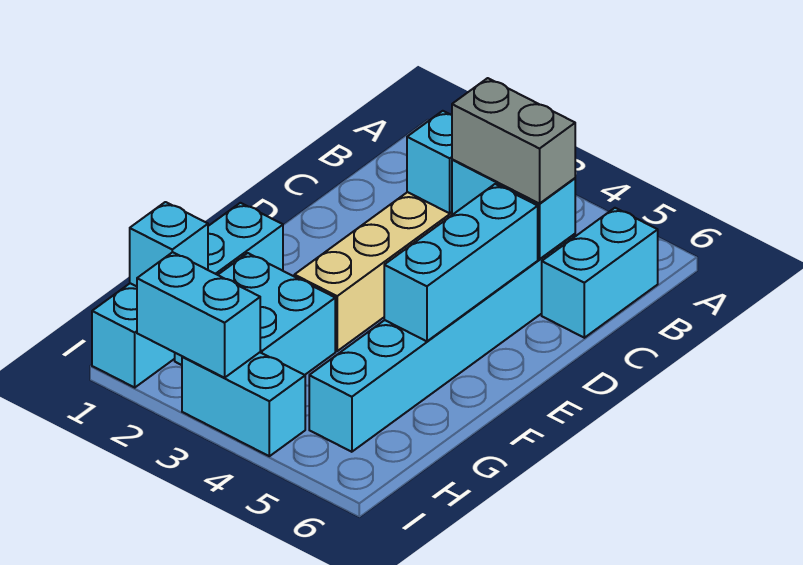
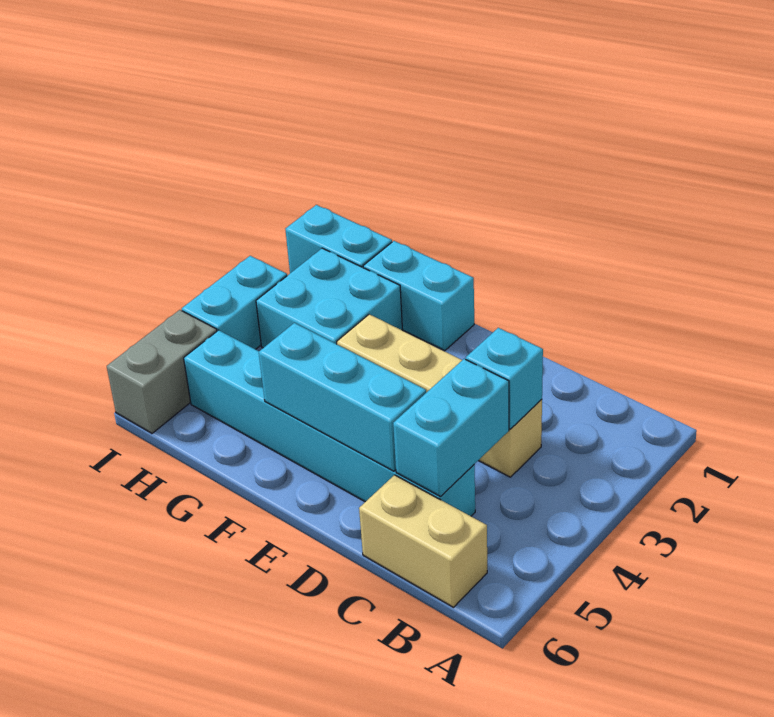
cyan brick B6:C6 level 1 -> tan brick B6:C6 level 1
grey brick C4:C5 level 3 -> grey brick I5:I6 level 1
cyan brick H1 level 2 -> none
cyan brick I2:I3 level 2 -> none

